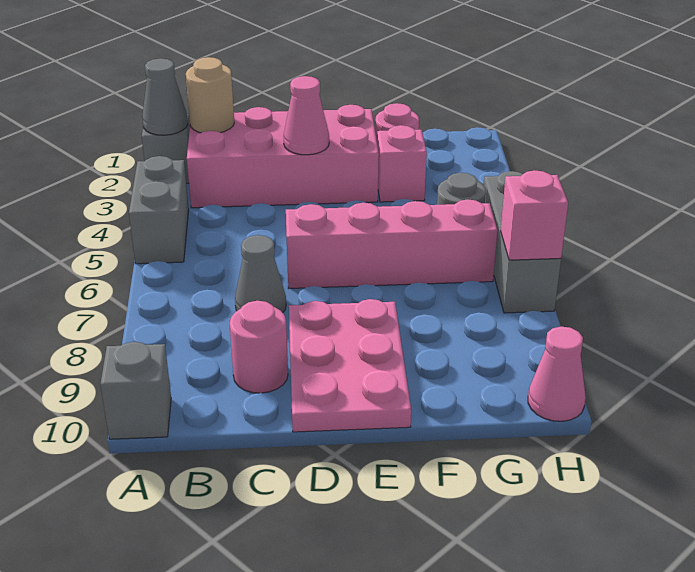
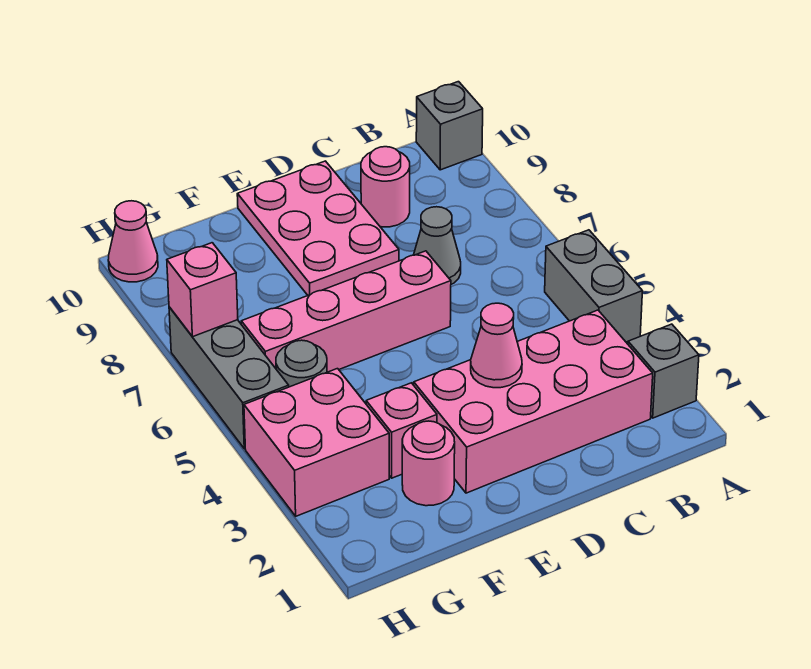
grey cone A2 level 2 -> none
tan round brick B2 level 2 -> none
none -> pink brick G3:H4 level 1

